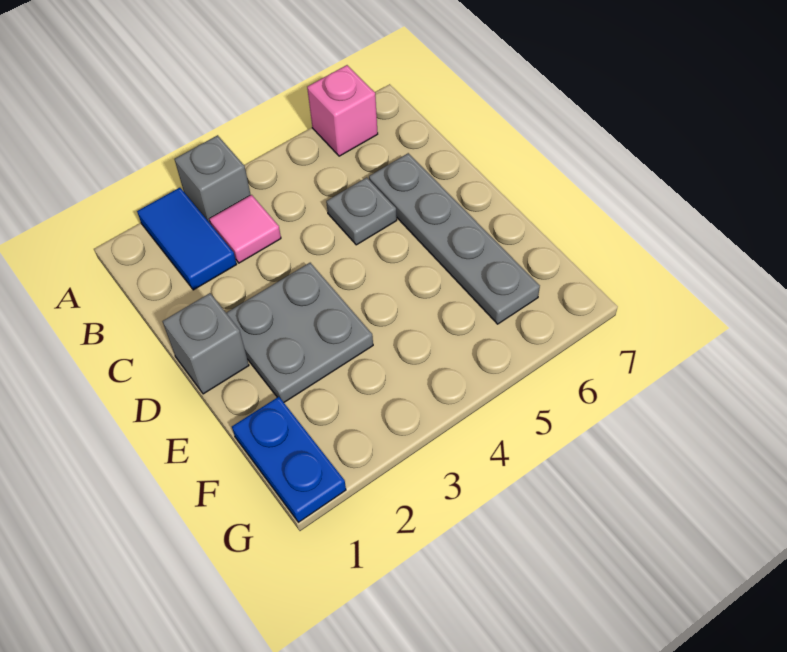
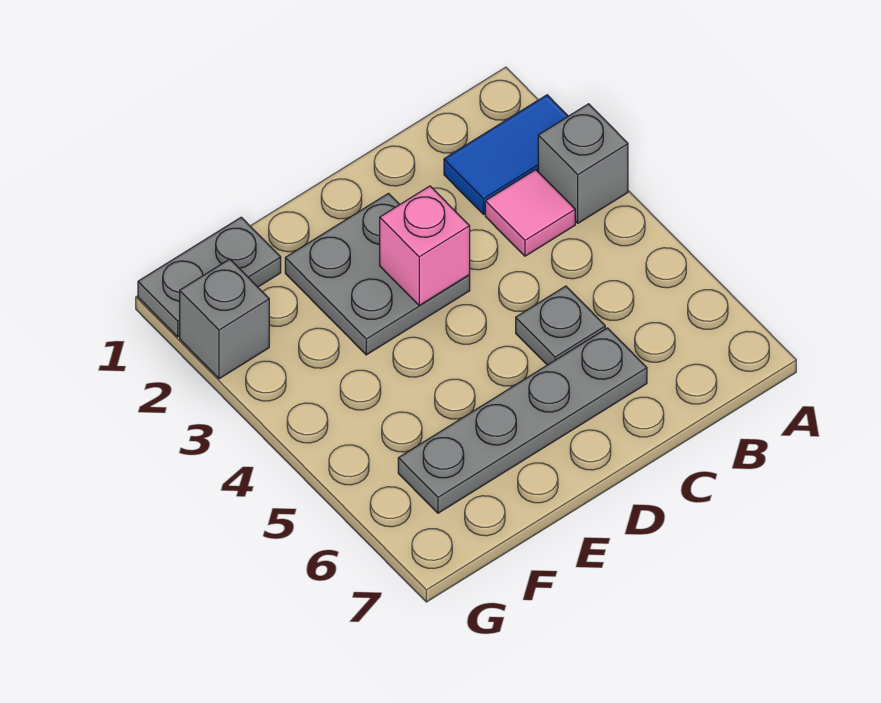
pink brick A6 level 1 -> pink brick D3 level 2
grey brick D1 level 1 -> grey brick G2 level 1
blue plate F1:G1 level 1 -> grey plate F1:G1 level 1

